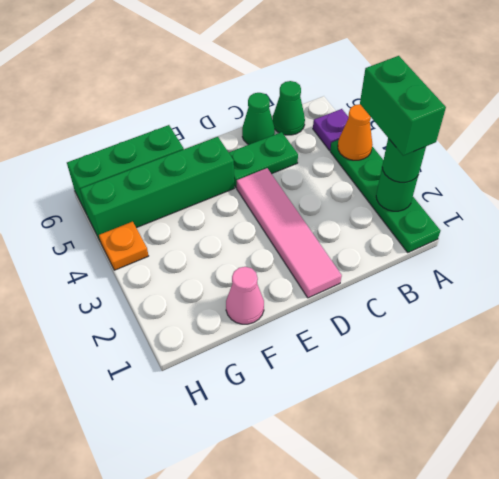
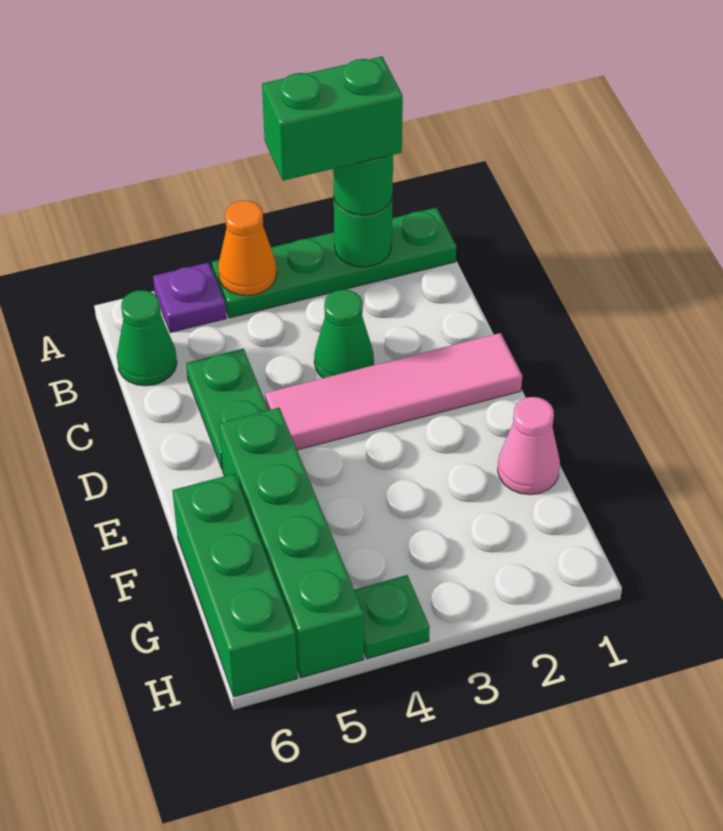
green cone C6 level 1 -> green cone C3 level 1
orange plate H4 level 1 -> green plate H4 level 1

